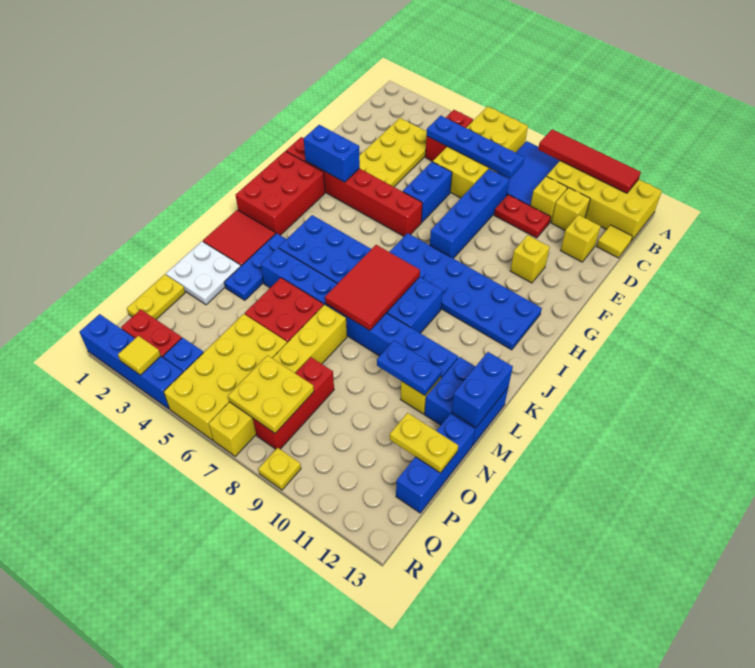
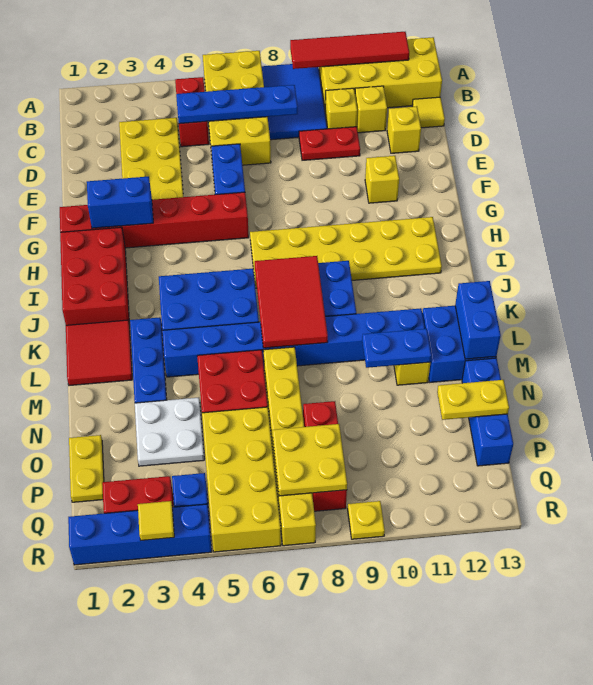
blue brick D8:G8 level 1 -> none
blue plate H7:I12 level 1 -> yellow plate H7:I12 level 1
white plate M1:N2 level 1 -> white plate N3:O4 level 1

